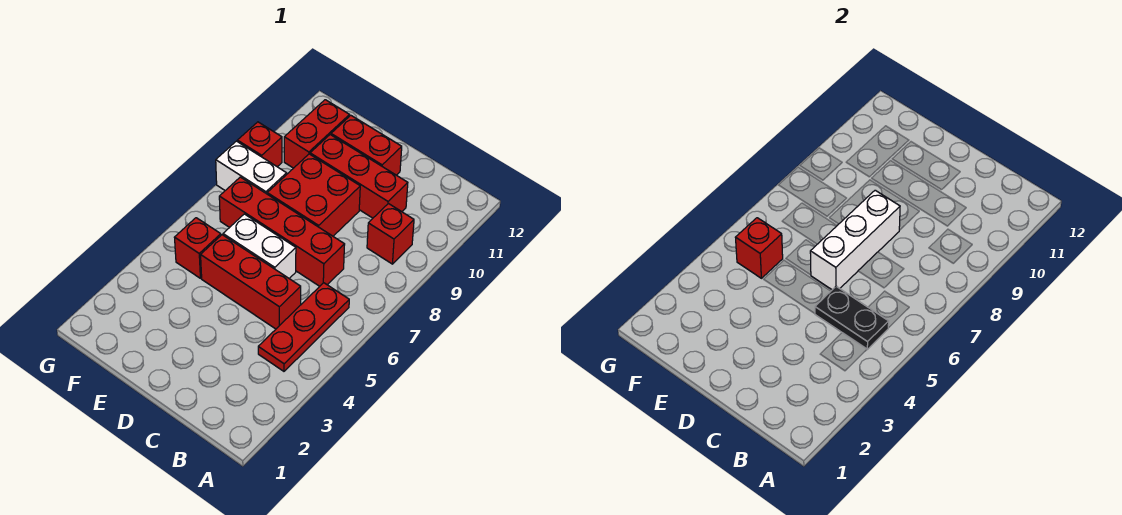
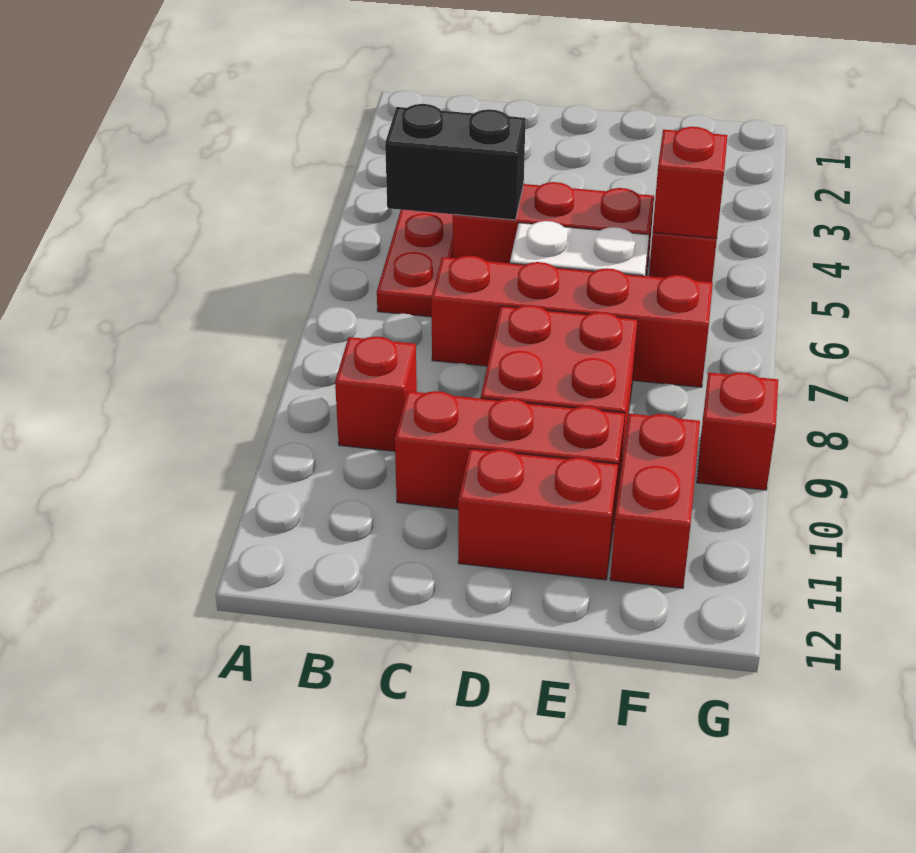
black plate B5:C5 level 2 -> black brick B5:C5 level 2
white brick D6:D8 level 2 -> none
white brick F8:G8 level 1 -> none

